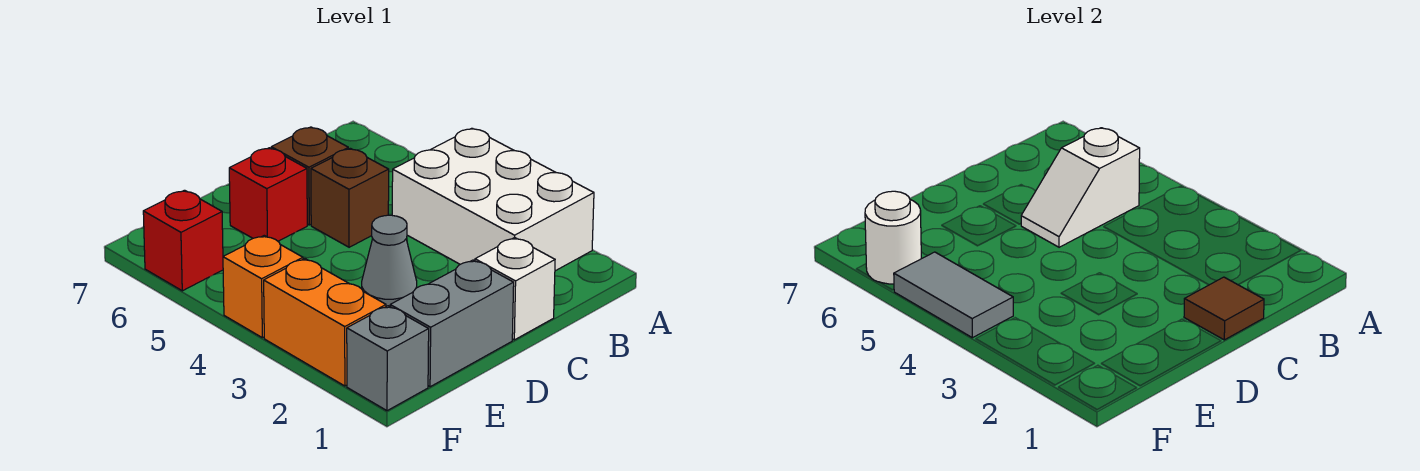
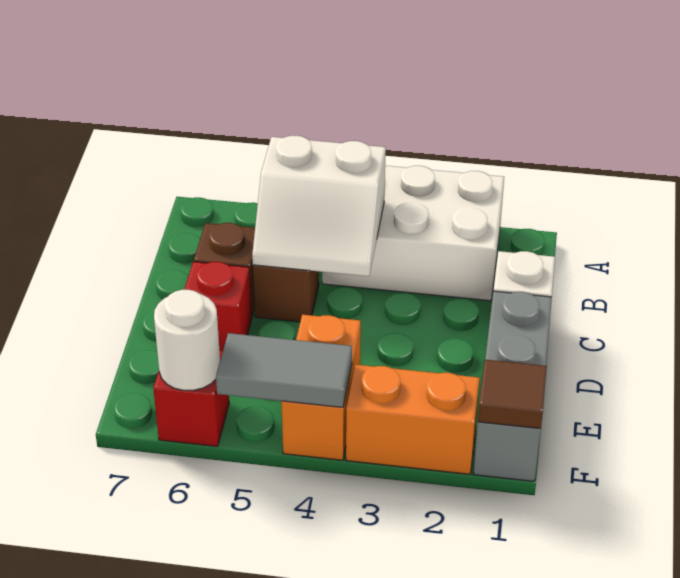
white slope B5:C5 level 2 top B -> white slope B4:C5 level 2 top B
brown tile C1 level 2 -> brown tile F1 level 2
grey cone D3 level 1 -> none
orange brick F4 level 1 -> orange brick E4:F4 level 1

